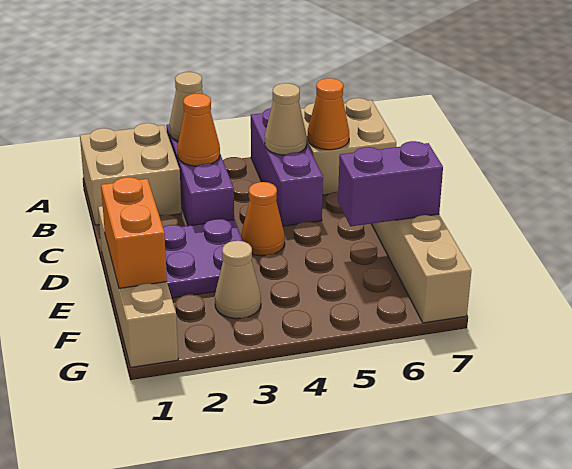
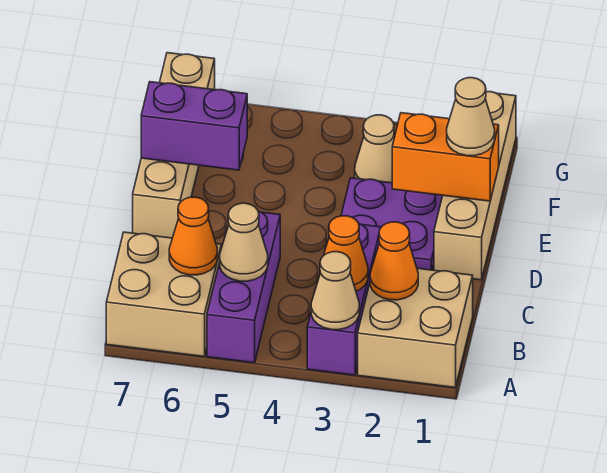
orange cone D4 level 1 -> orange cone B2 level 2
orange brick E1:F1 level 2 -> orange brick E1:E2 level 2
none -> tan cone E1 level 3

